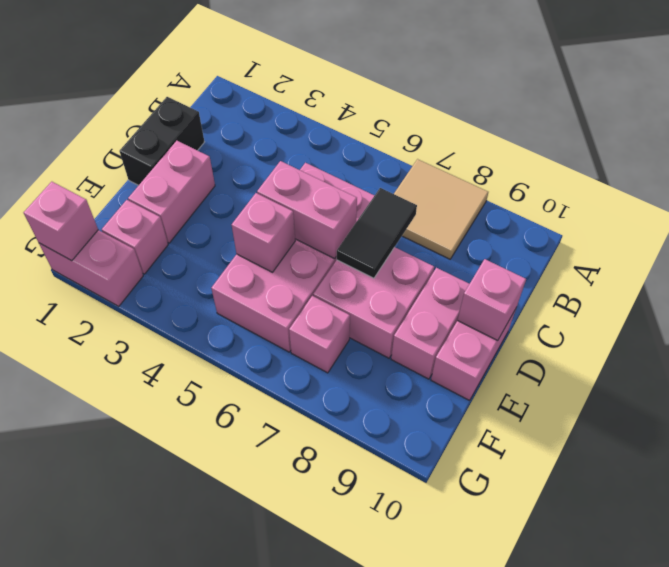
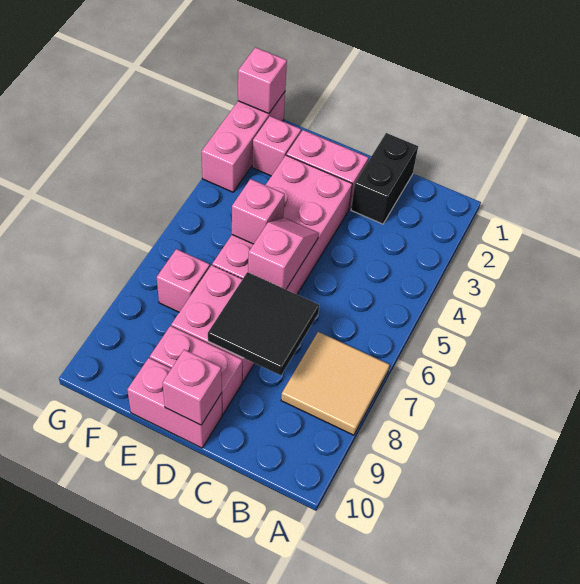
black brick C1:D1 level 1 -> black brick C1:C2 level 1
pink brick C5:F6 level 1 -> pink brick D3:E6 level 1
black tile C7:D7 level 2 -> black tile C7:D8 level 2
pink brick D5:D6 level 2 -> pink slope D5:D6 level 2 top 6
pink brick G1:G2 level 1 -> pink brick G1:G3 level 1

